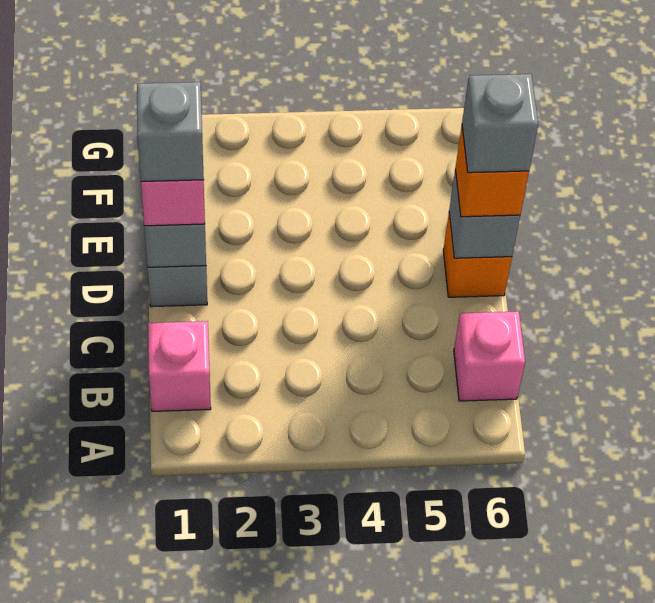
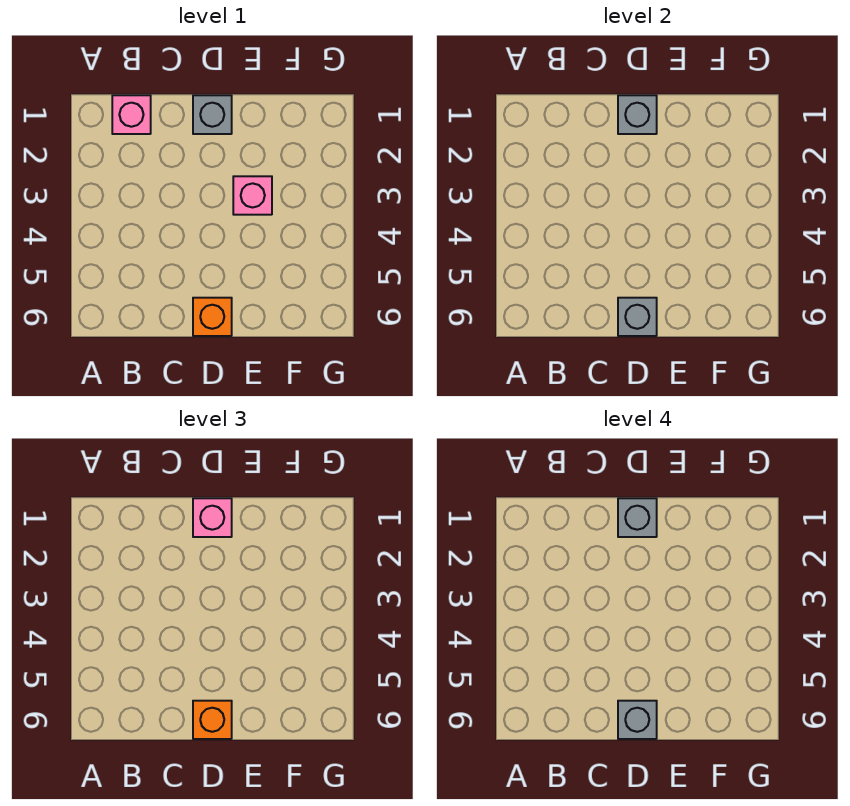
pink brick B6 level 1 -> pink brick E3 level 1

